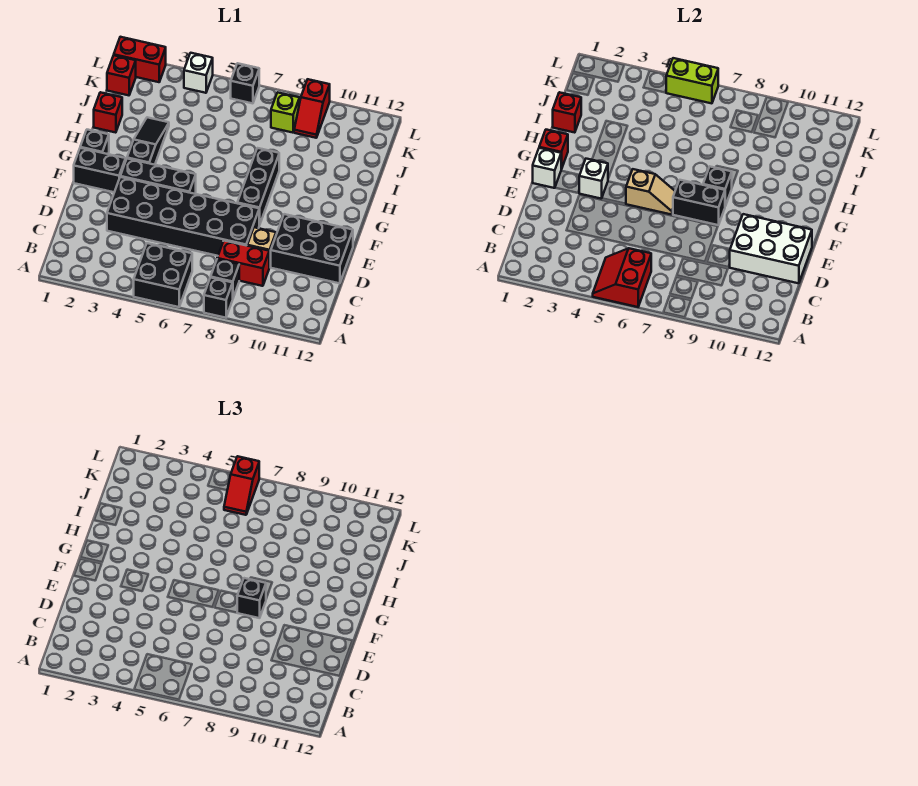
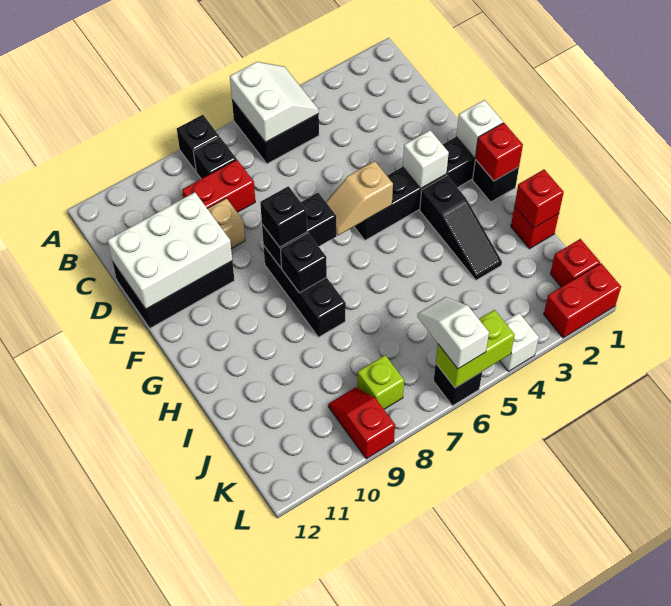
red slope A5:B6 level 2 top 6 -> white slope A5:B6 level 2 top 6
black brick D3:E8 level 1 -> none
red slope K6:L6 level 3 top L -> white slope K6:L6 level 3 top L

